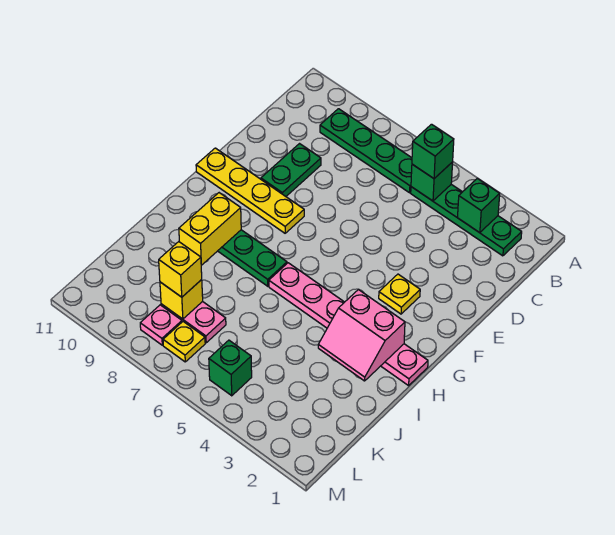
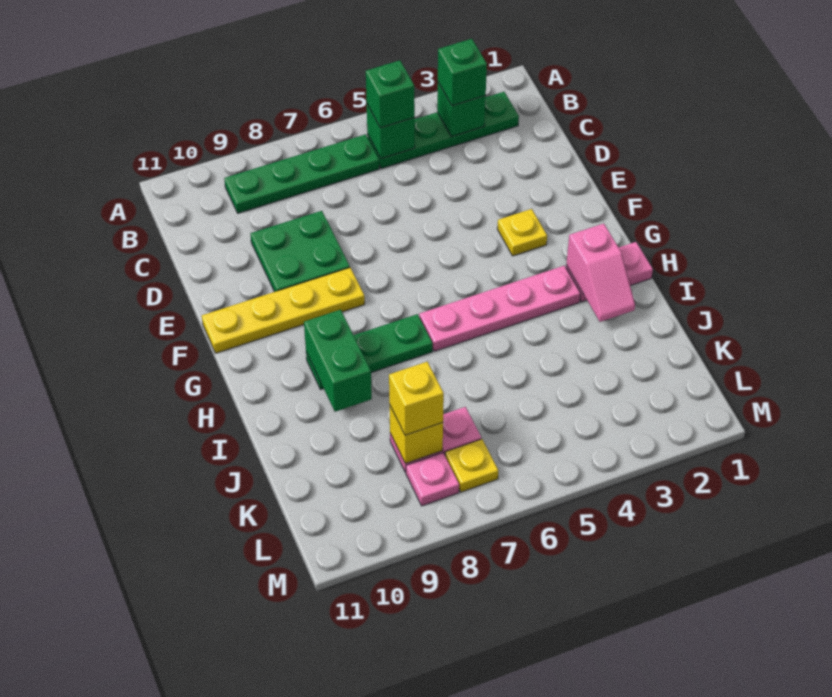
green plate D9:E9 level 1 -> green plate D8:E9 level 1
pink slope H2:I3 level 2 top H -> pink slope H2:I2 level 2 top H
yellow brick H9:I9 level 2 -> green brick H9:I9 level 2
green brick L5 level 1 -> green brick B3 level 3

